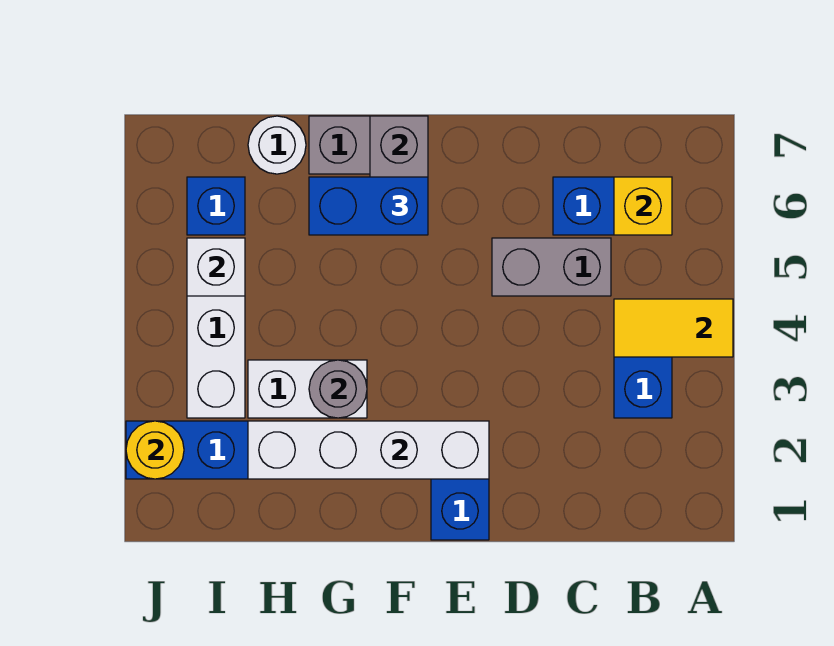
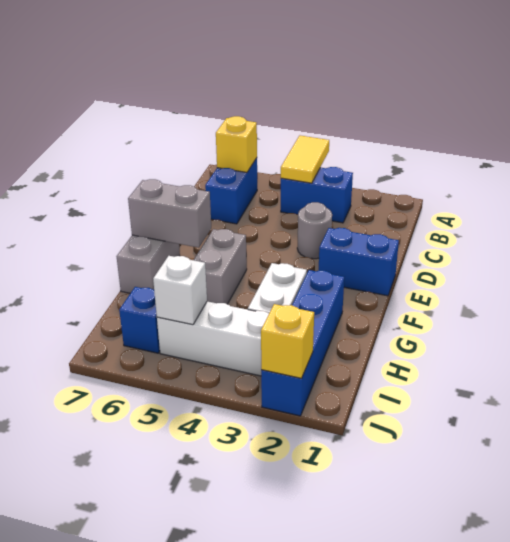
grey brick C5:D5 level 1 -> grey brick F5:G5 level 1
white brick E2:H2 level 2 -> none
blue brick F6:G6 level 3 -> none
grey round brick G3 level 2 -> grey round brick D3 level 1
white round brick H7 level 1 -> none
yellow round brick J2 level 2 -> yellow brick J2 level 2

